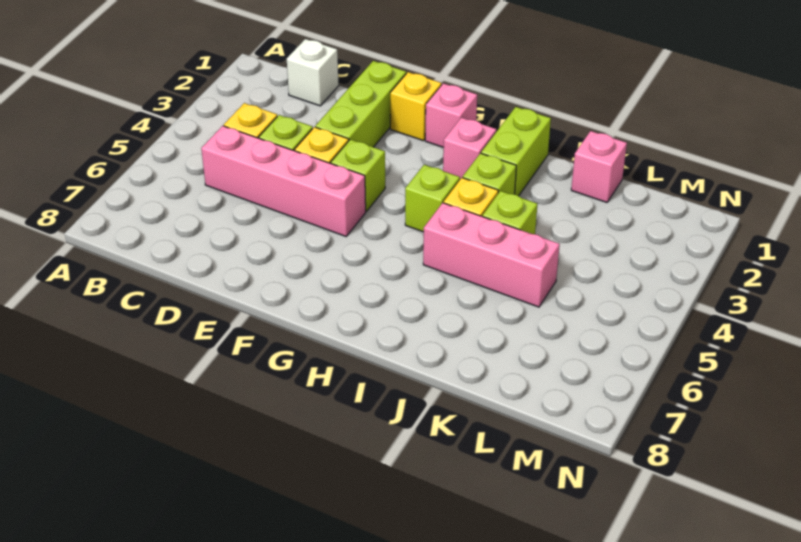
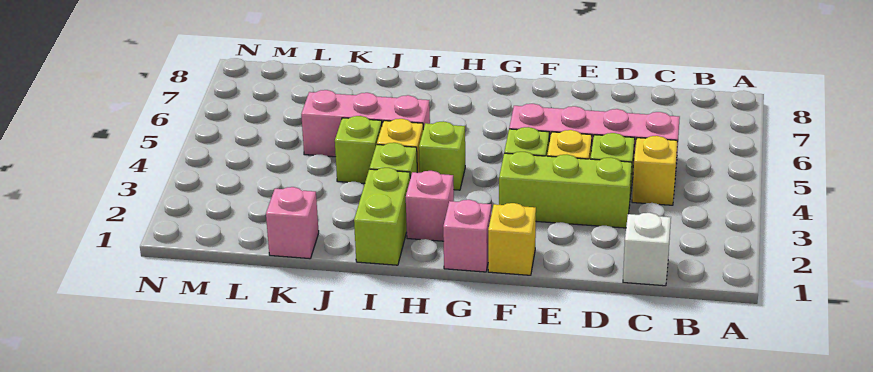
lime brick E1:E3 level 1 -> lime brick D3:F3 level 1

